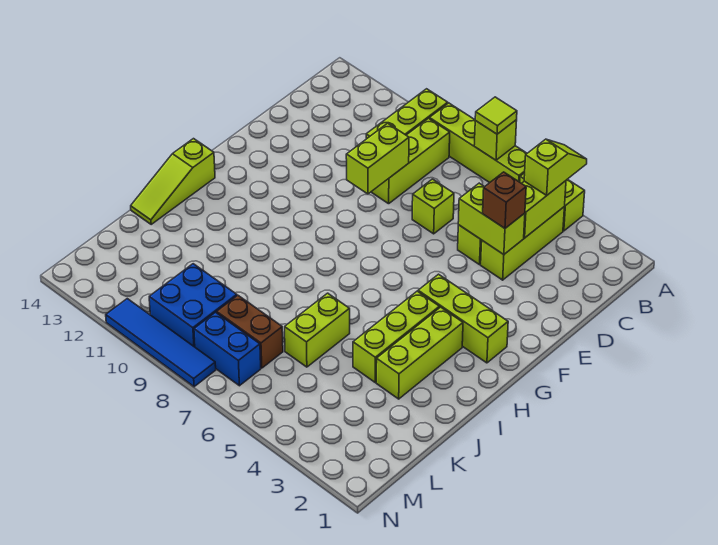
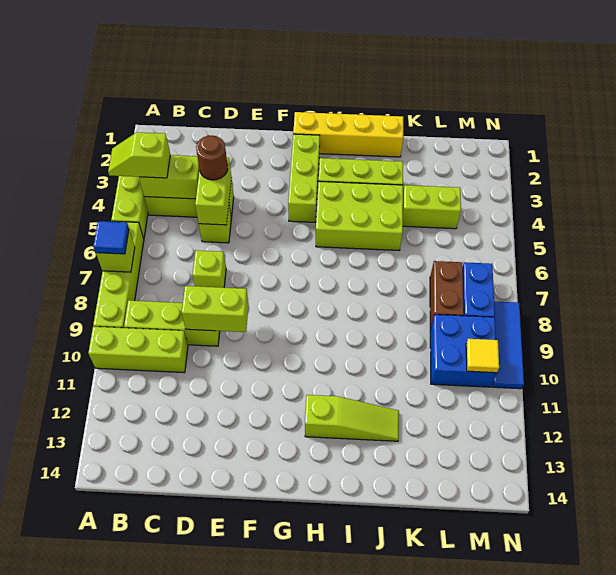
lime tile A7 level 3 -> blue tile A7 level 3
brown brick D4 level 3 -> brown round brick D4 level 3
none -> yellow brick G1:J1 level 1
lime brick H4:J4 level 1 -> lime brick H4:J5 level 1
lime slope H14:J14 level 1 top H -> lime slope H12:J12 level 1 top H
lime brick J6:K6 level 1 -> lime brick K4:L4 level 1
none -> yellow tile M10 level 2
blue tile N8:N11 level 1 -> blue tile N8:N10 level 1

